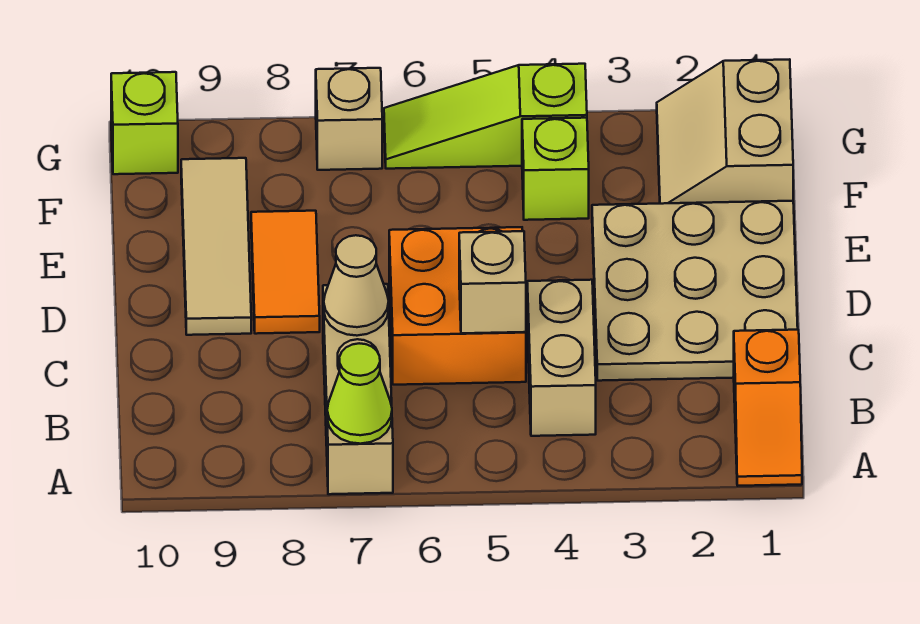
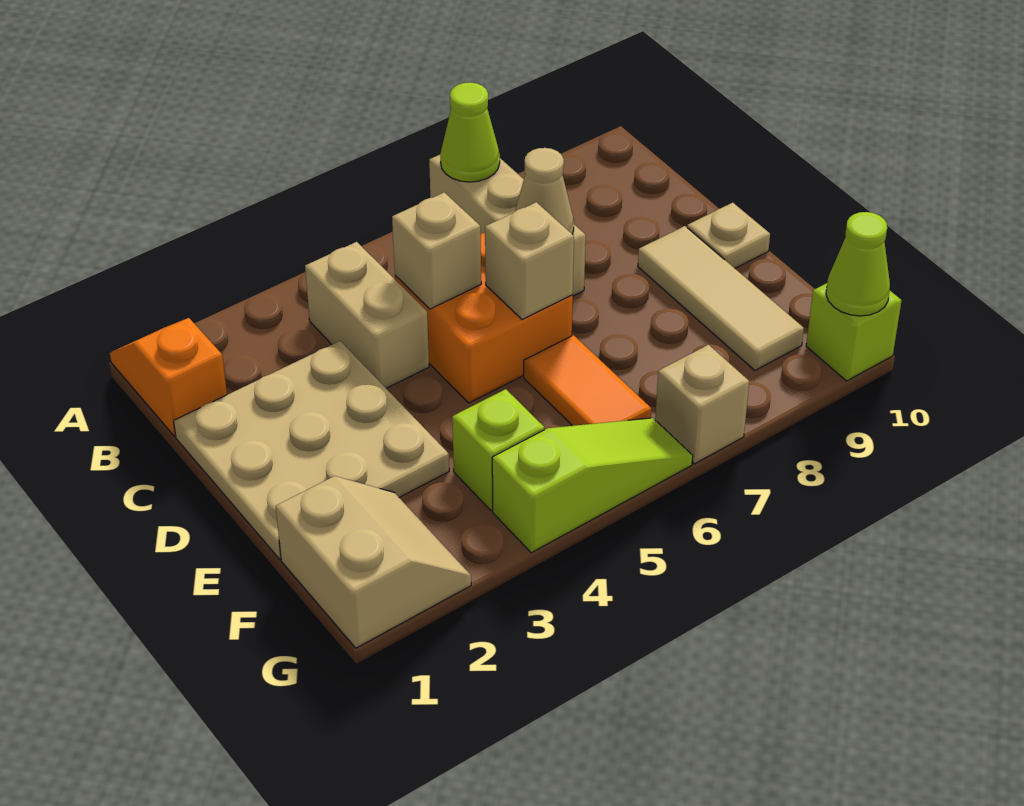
none -> tan brick D6 level 2
orange tile D8:E8 level 1 -> orange tile E6:F6 level 1
none -> tan plate D10 level 1
none -> lime cone G10 level 2

